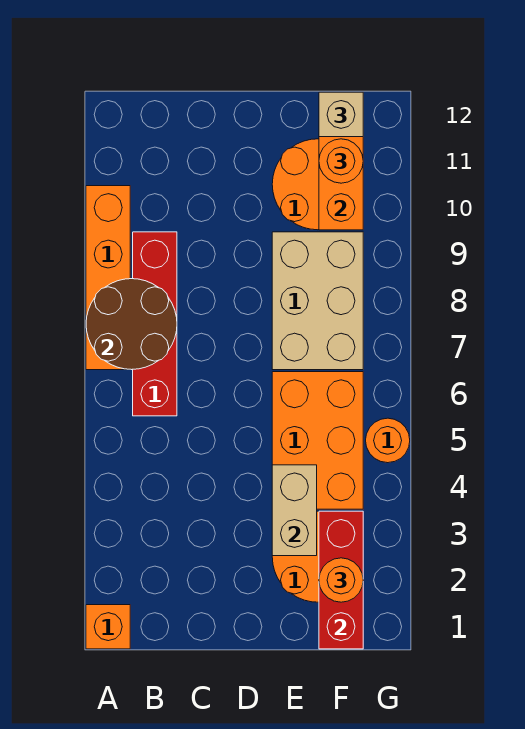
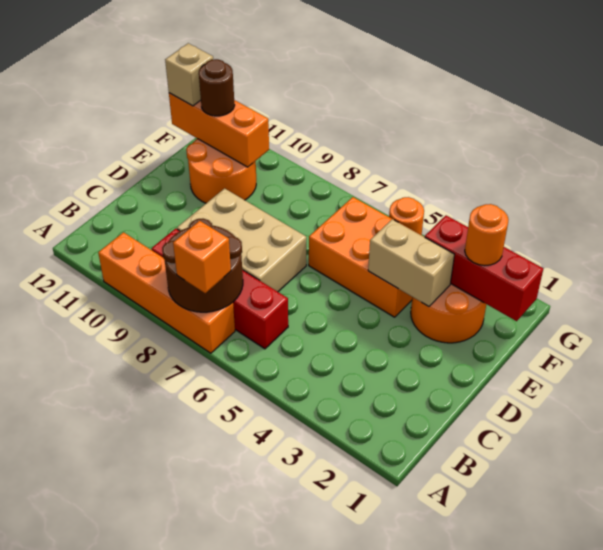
orange brick A1 level 1 -> orange brick A7 level 3
tan brick E7:F9 level 1 -> tan brick C7:D9 level 1
orange round brick F11 level 3 -> brown round brick F11 level 3

